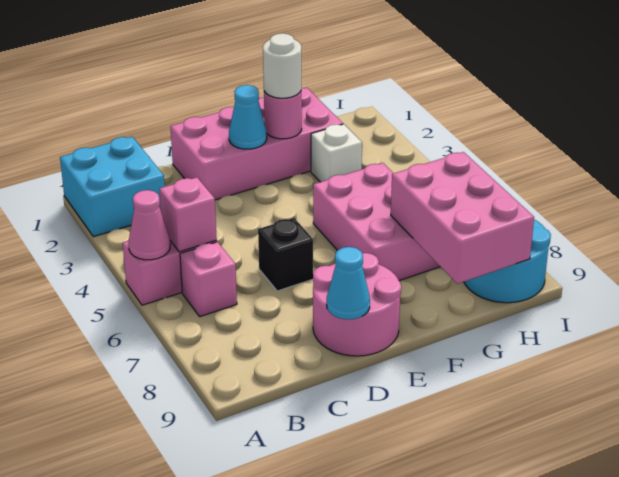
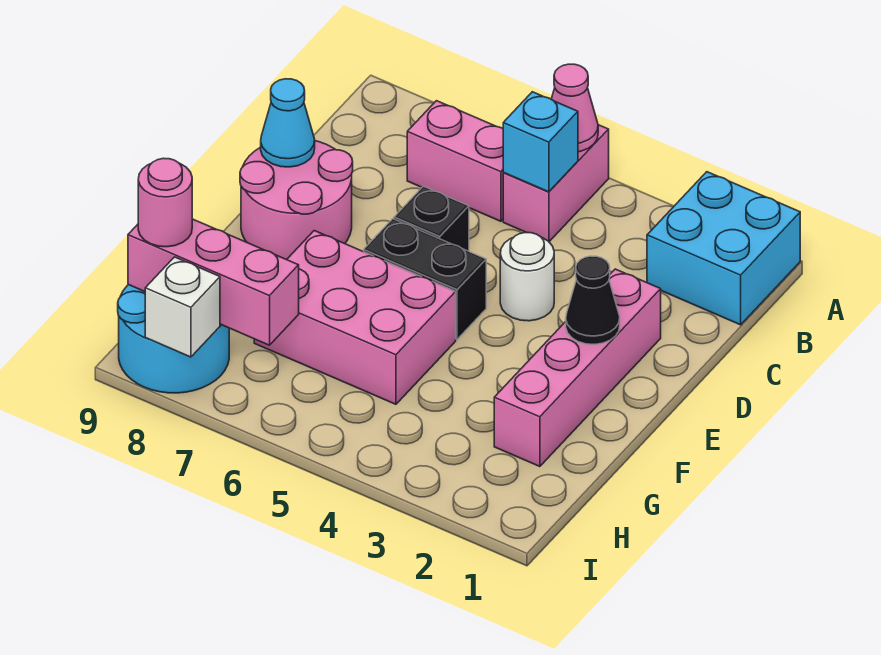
pink brick B5 level 2 -> cyan brick B5 level 2
pink brick B6 level 1 -> pink brick B6:B7 level 1
pink brick D1:G2 level 1 -> pink brick D2:G2 level 1
cyan cone E2 level 2 -> black cone E2 level 2
none -> black brick E5:E6 level 1
pink round brick F2 level 2 -> pink round brick H9 level 3
white round brick F2 level 3 -> white round brick D4 level 1
white brick G3 level 1 -> white brick I8 level 2
pink brick G7:H9 level 2 -> pink brick H7:H9 level 2

